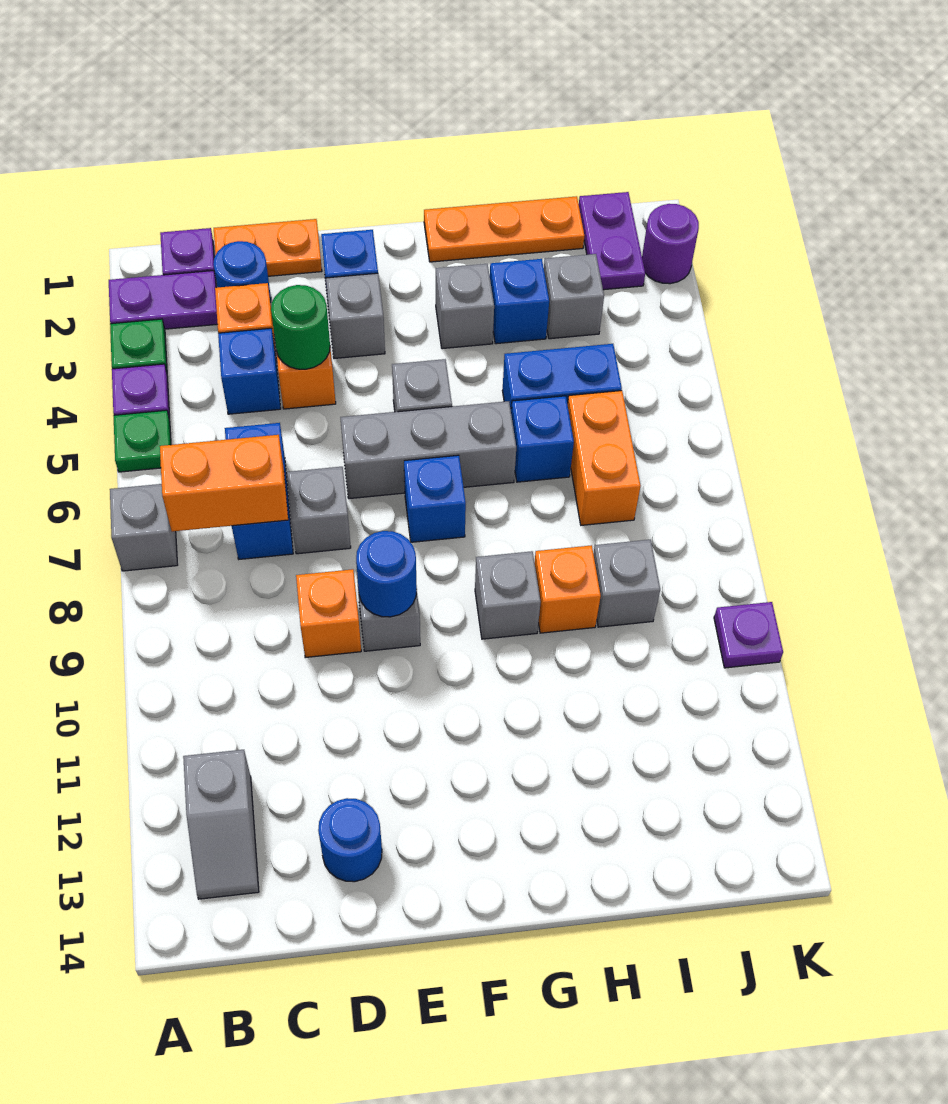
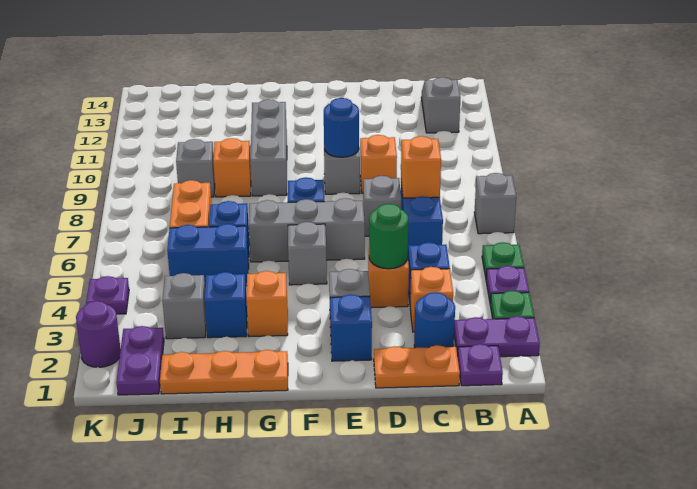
orange brick B7:C7 level 2 -> orange brick C7 level 2
blue round brick D13 level 1 -> none
grey brick G3 level 1 -> orange brick G3 level 1
grey brick G9 level 1 -> grey brick G9:G11 level 1
purple plate K10 level 1 -> purple plate K4 level 1

